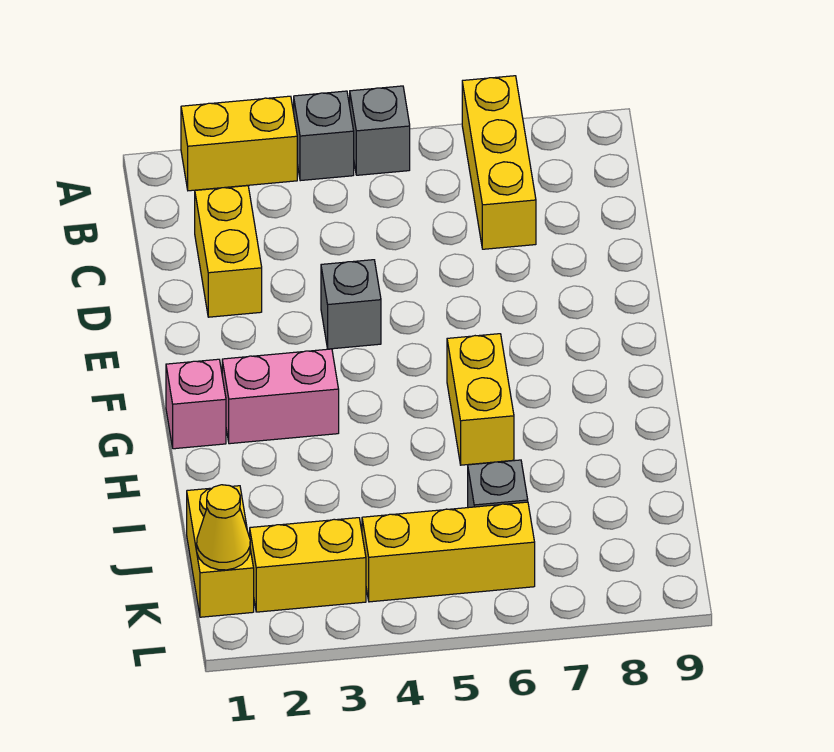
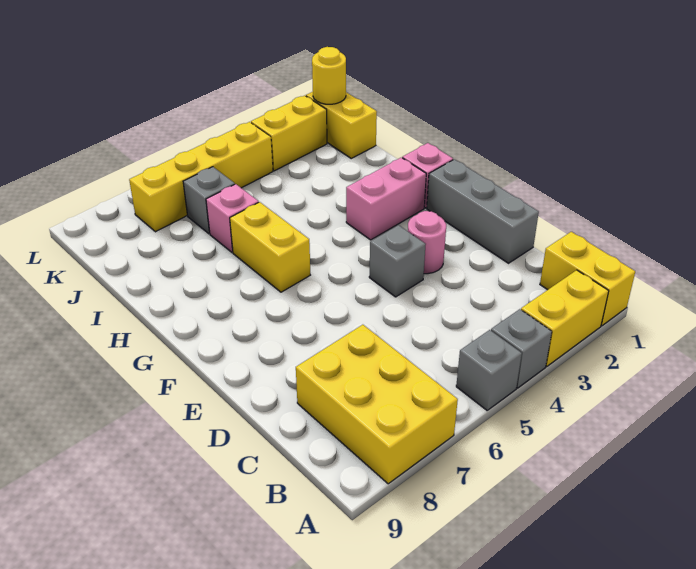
yellow brick A7:C7 level 1 -> yellow brick A7:C8 level 1
yellow brick C2:D2 level 1 -> yellow brick A1:B1 level 1
none -> grey brick D1:F1 level 1
none -> pink round brick E3 level 1
none -> pink brick I6 level 1
yellow cone K1 level 2 -> yellow round brick K1 level 2
yellow brick K4:K6 level 1 -> yellow brick K4:K7 level 1

